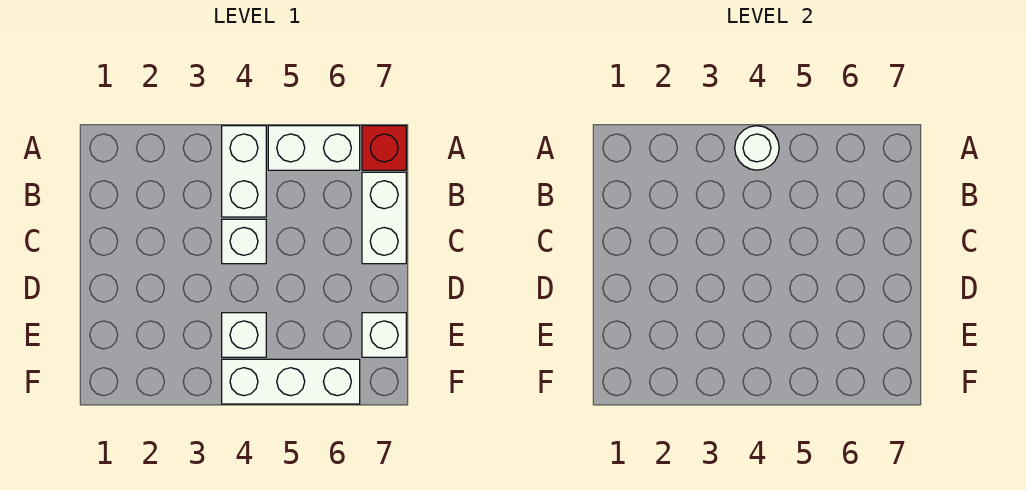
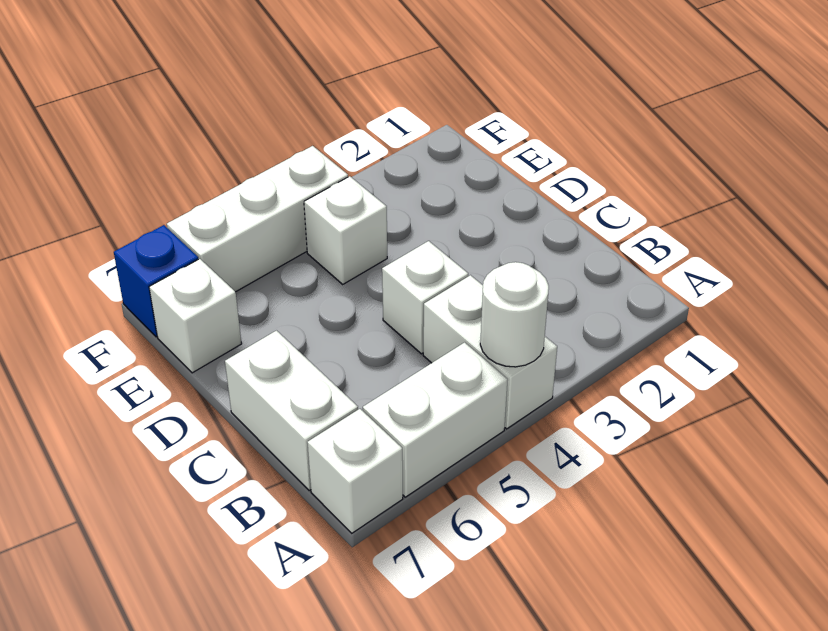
red brick A7 level 1 -> white brick A7 level 1
none -> blue brick F7 level 1

